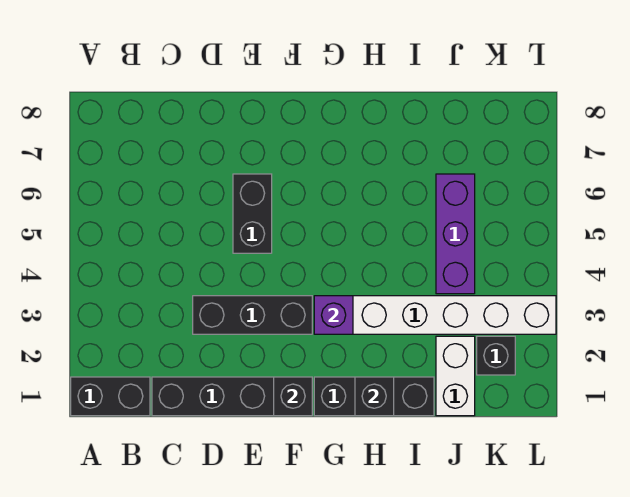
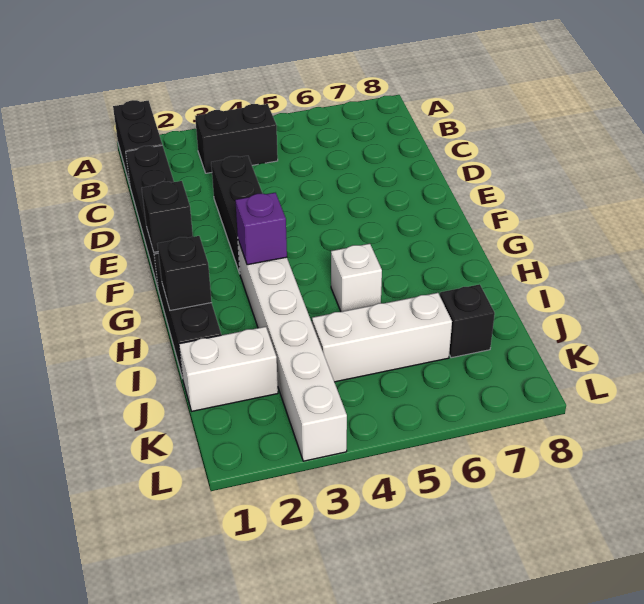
black brick E5:E6 level 1 -> black brick B3:B4 level 1
none -> white brick H5 level 1
purple brick J4:J6 level 1 -> white brick J4:J6 level 1
black brick K2 level 1 -> black brick J7 level 1

